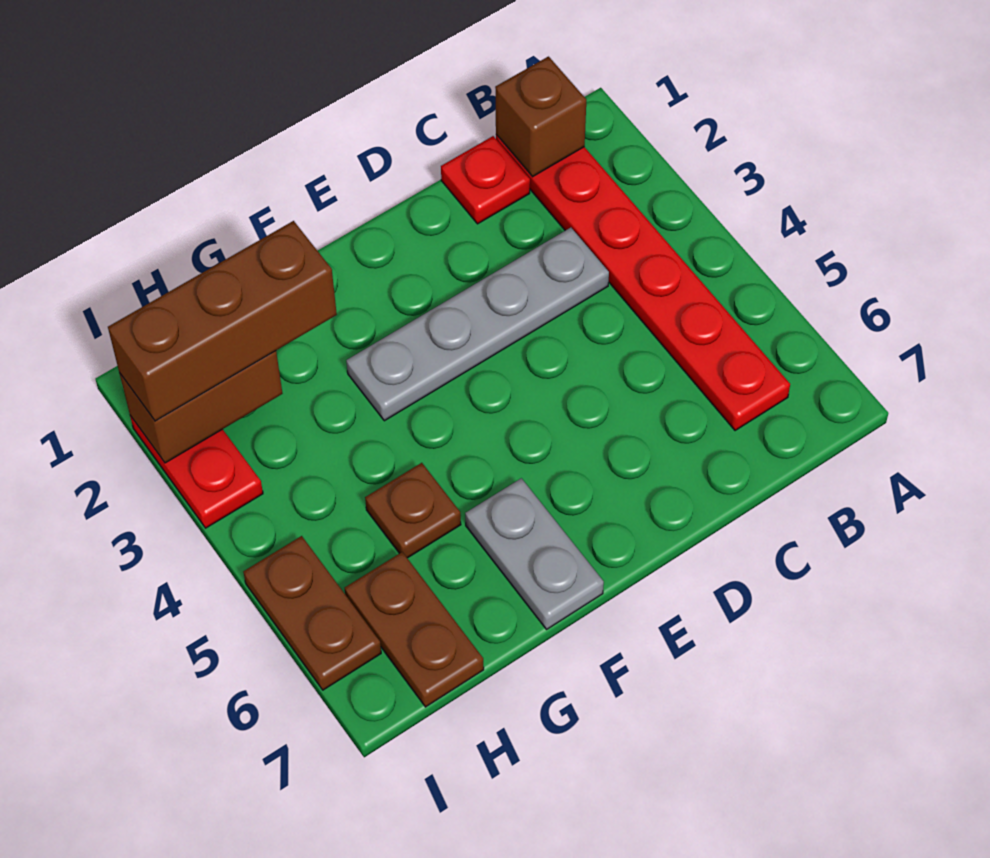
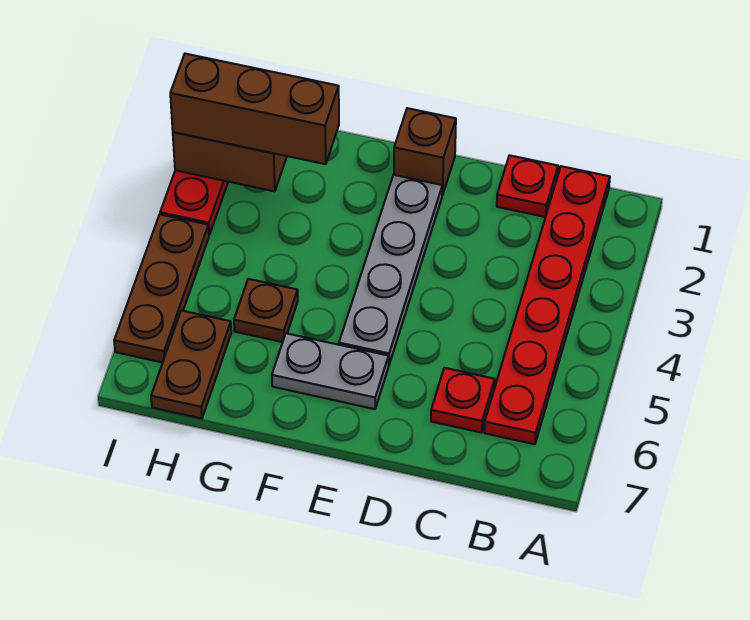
brown brick B1 level 2 -> brown brick E1 level 1
grey plate C3:F3 level 1 -> grey plate E2:E5 level 1
none -> red plate C6 level 1
grey plate F6:F7 level 1 -> grey plate E6:F6 level 1
brown plate I5:I6 level 1 -> brown plate I4:I6 level 1

